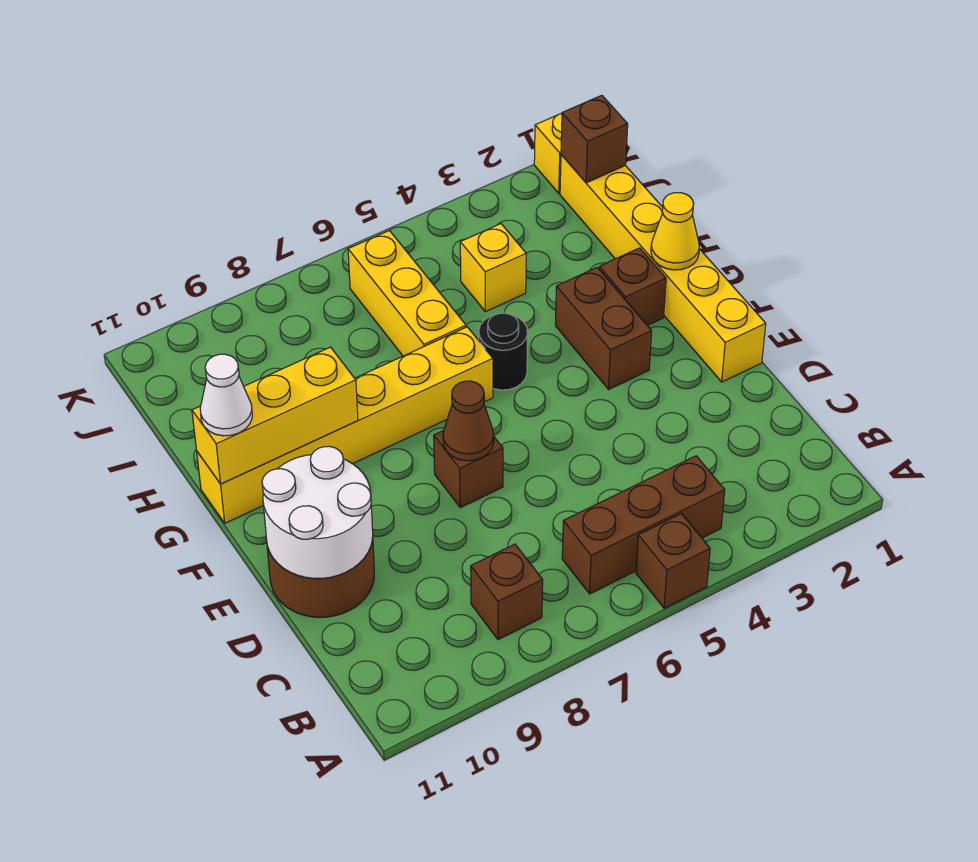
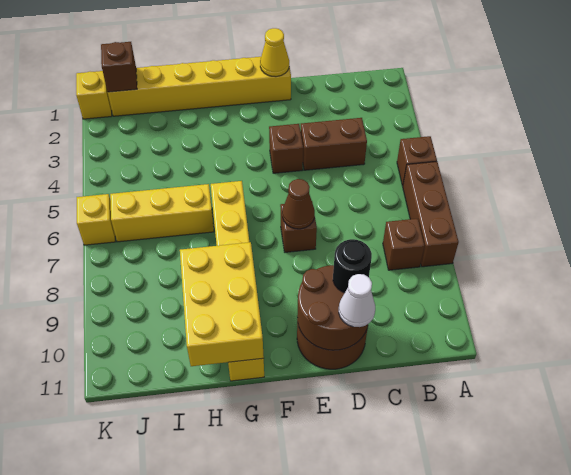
brown brick B4:B6 level 1 -> brown brick A6:A8 level 1
white round brick D10:E11 level 2 -> brown round brick D10:E11 level 2
brown brick F3:G3 level 1 -> brown brick C4:D4 level 1
yellow cone G1 level 2 -> yellow cone E1 level 2
brown brick G2 level 1 -> brown brick E4 level 1
black round brick G5 level 1 -> black round brick D10 level 3
yellow brick G9:G11 level 2 -> yellow brick G9:H11 level 2
white cone G11 level 3 -> white cone D11 level 3
yellow brick I4 level 1 -> yellow brick K6 level 1

